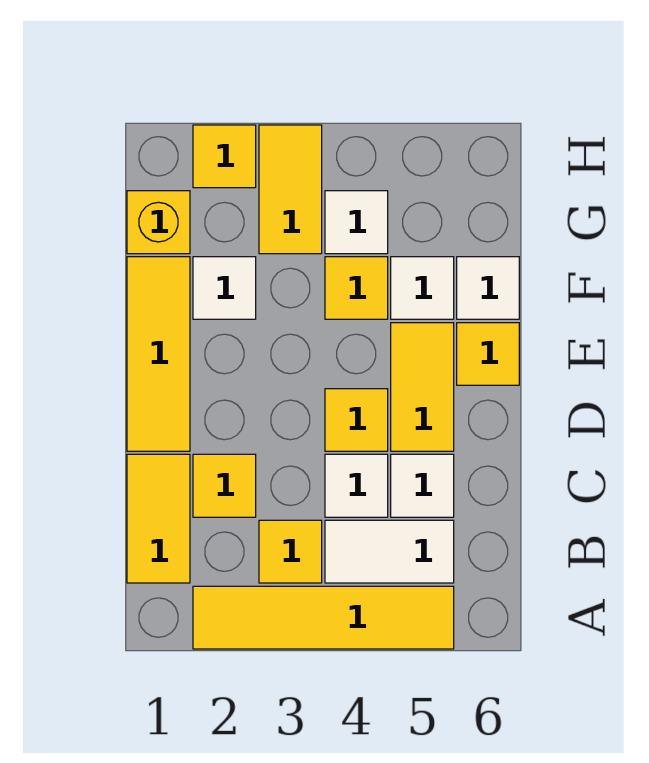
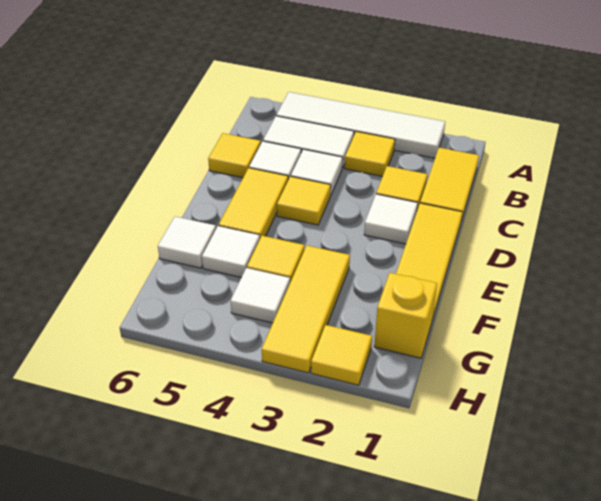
yellow tile A2:A5 level 1 -> white tile A2:A5 level 1
yellow tile E6 level 1 -> yellow tile C6 level 1
white tile F2 level 1 -> white tile D2 level 1
yellow tile G3:H3 level 1 -> yellow tile F3:H3 level 1

